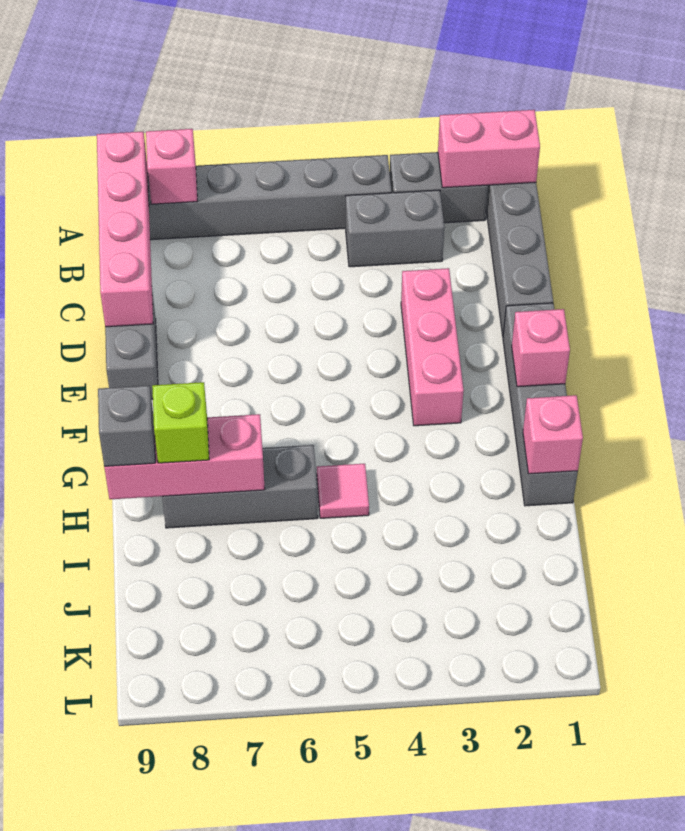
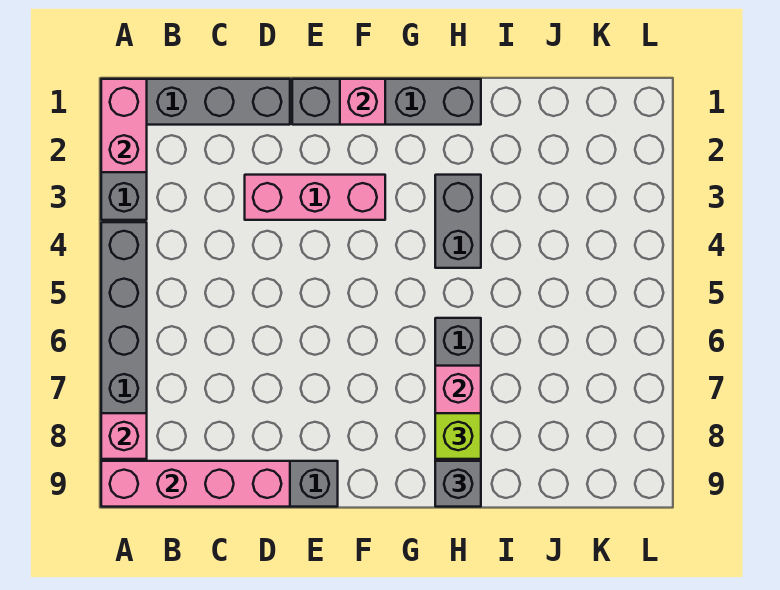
grey brick B3:B4 level 1 -> grey brick H3:H4 level 1
pink brick H1 level 2 -> none
pink tile H5 level 1 -> none

